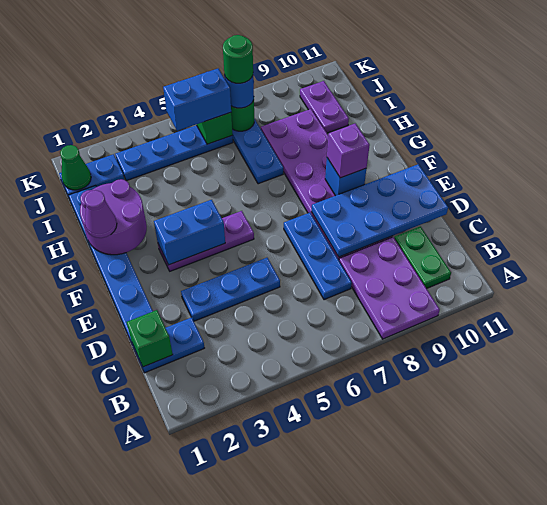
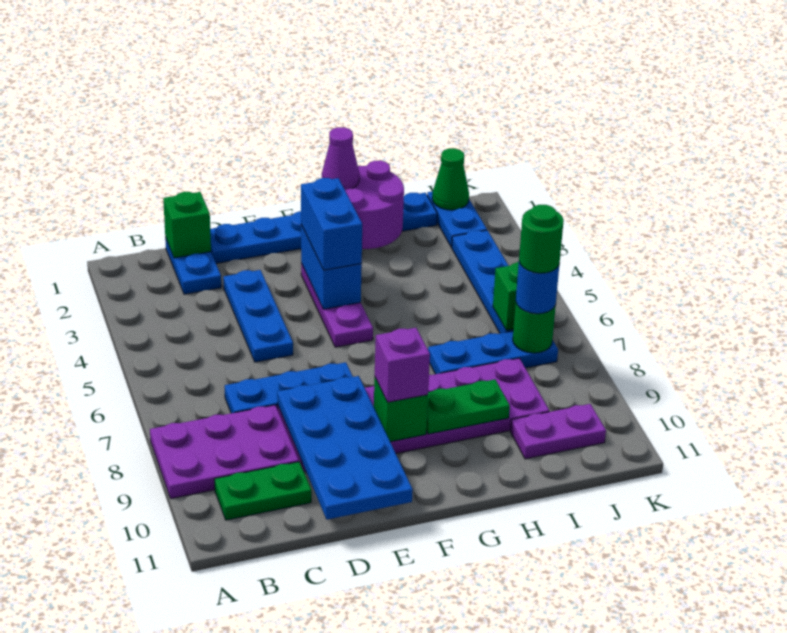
blue brick F9 level 2 -> green brick F9 level 2
none -> green plate G9:H9 level 2
blue brick J5:J6 level 3 -> blue brick F3:F4 level 3

